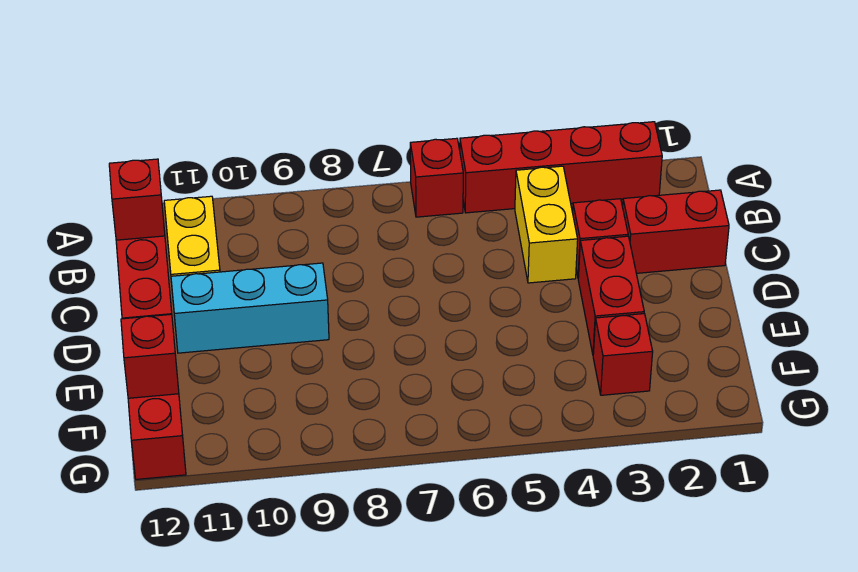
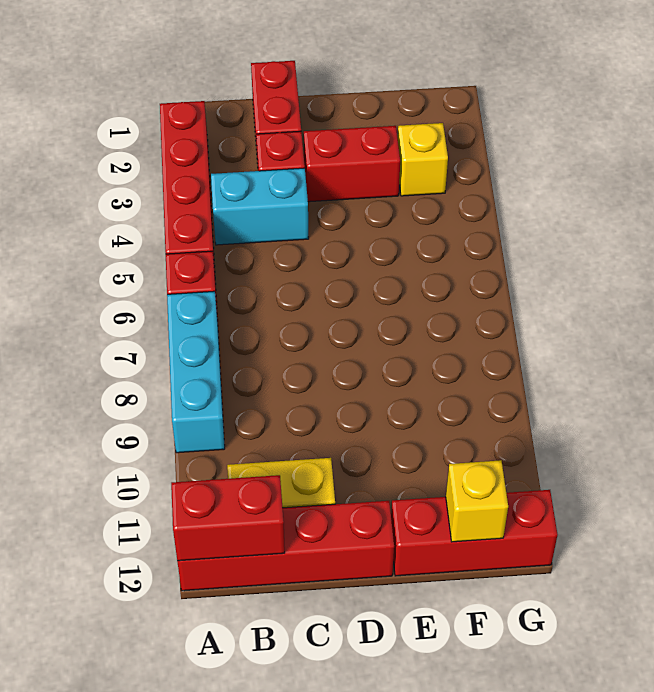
yellow brick B4:C4 level 1 -> cyan brick B4:C4 level 1
red brick B12 level 2 -> red brick A12:B12 level 2
cyan brick D9:D11 level 1 -> cyan brick A7:A9 level 1
red brick F3 level 1 -> yellow brick F3 level 1
red brick F12 level 2 -> yellow brick F12 level 2

